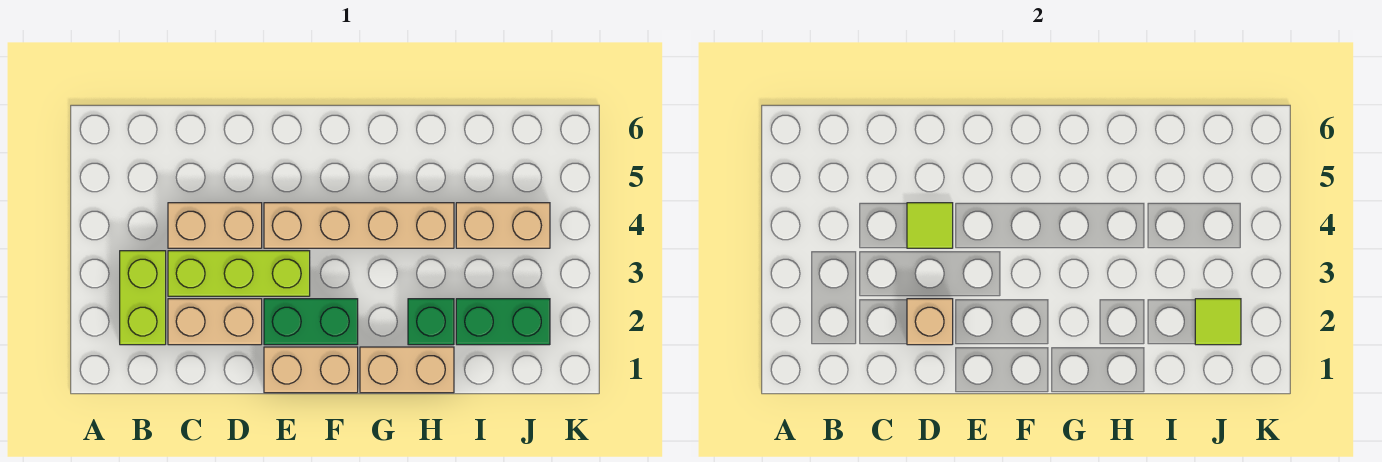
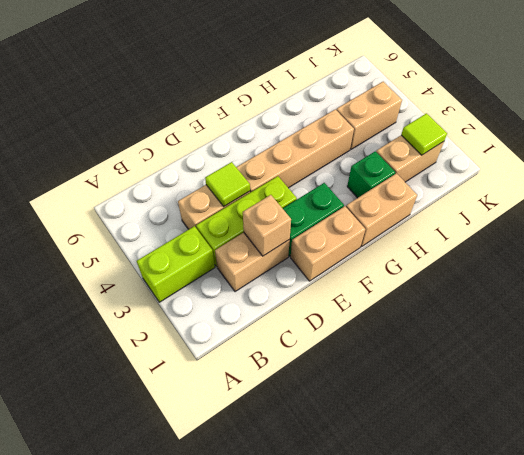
lime brick B2:B3 level 1 -> lime brick A3:B3 level 1
green brick I2:J2 level 1 -> tan brick I2:J2 level 1

